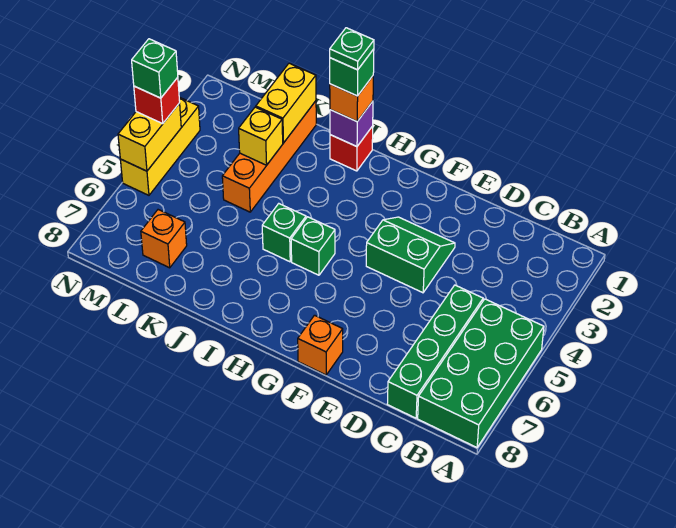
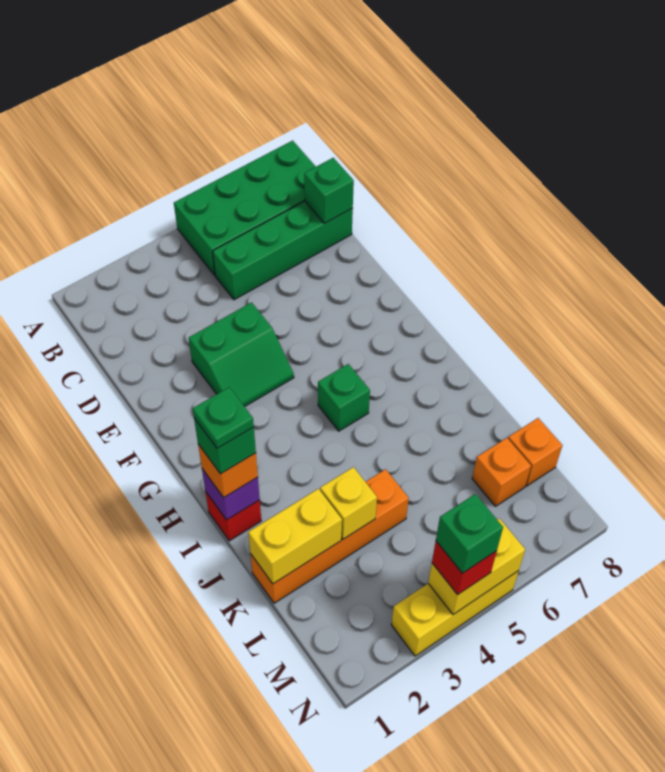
green slope E3:F4 level 1 top 4 -> green slope E3:F4 level 1 top E
orange brick F8 level 1 -> orange brick L8 level 1
green brick I5 level 1 -> green brick C8 level 2

